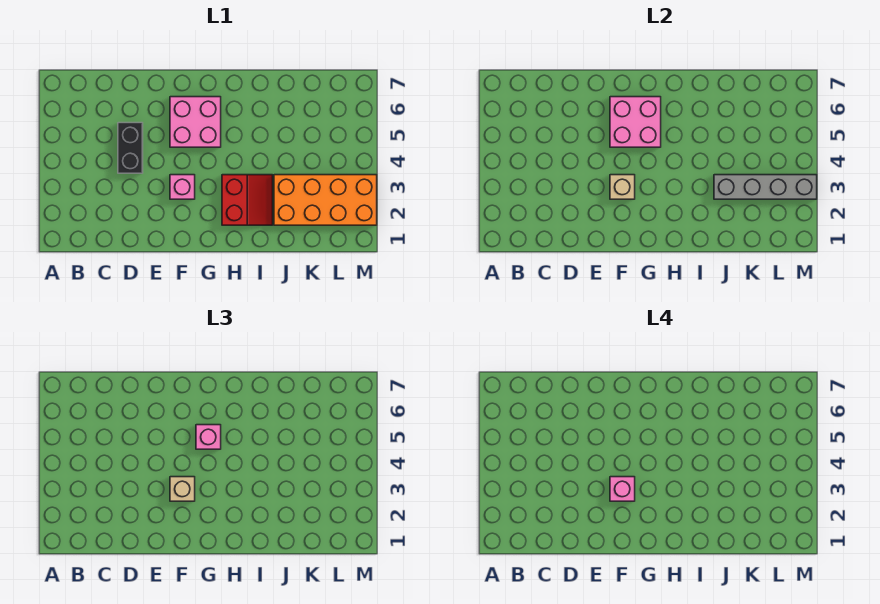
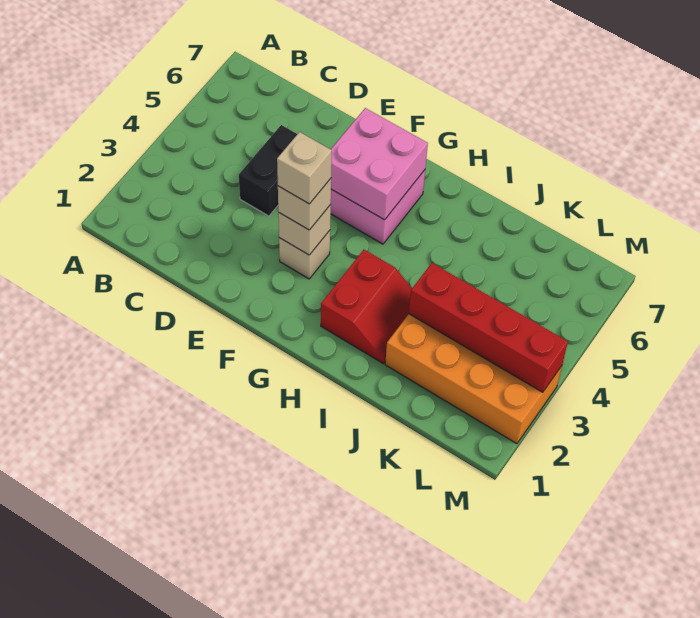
pink brick F3 level 1 -> tan brick F3 level 1
pink brick F3 level 4 -> tan brick F3 level 4
pink brick G5 level 3 -> none
grey brick J3:M3 level 2 -> red brick J3:M3 level 2

